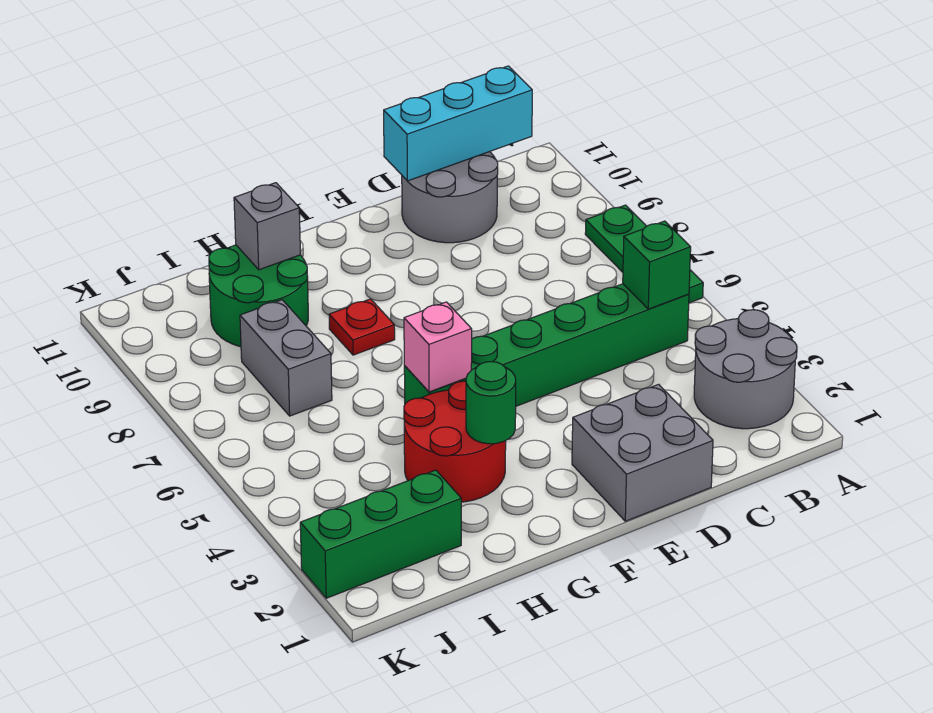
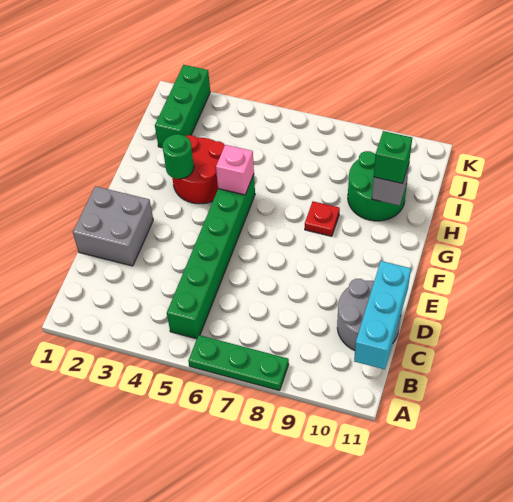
grey round brick A2:B3 level 1 -> none
green brick B5 level 2 -> green brick H10 level 3
grey brick I7:I8 level 1 -> none

